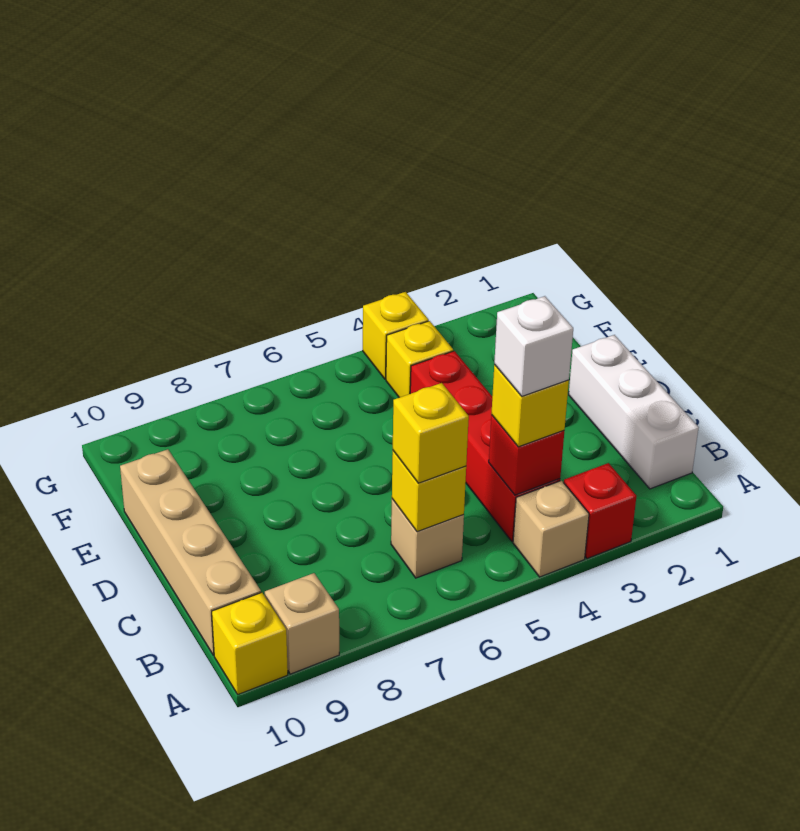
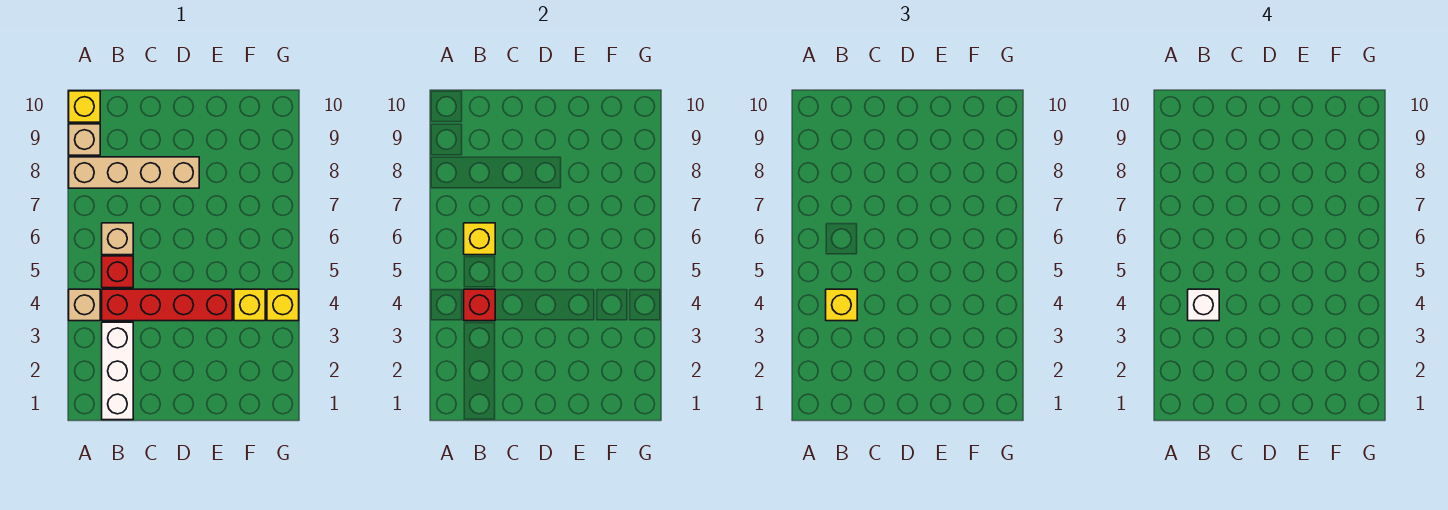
red brick A3 level 1 -> red brick B5 level 1
white brick B1:D1 level 1 -> white brick B1:B3 level 1
yellow brick B6 level 3 -> none
tan brick B10:E10 level 1 -> tan brick A8:D8 level 1

